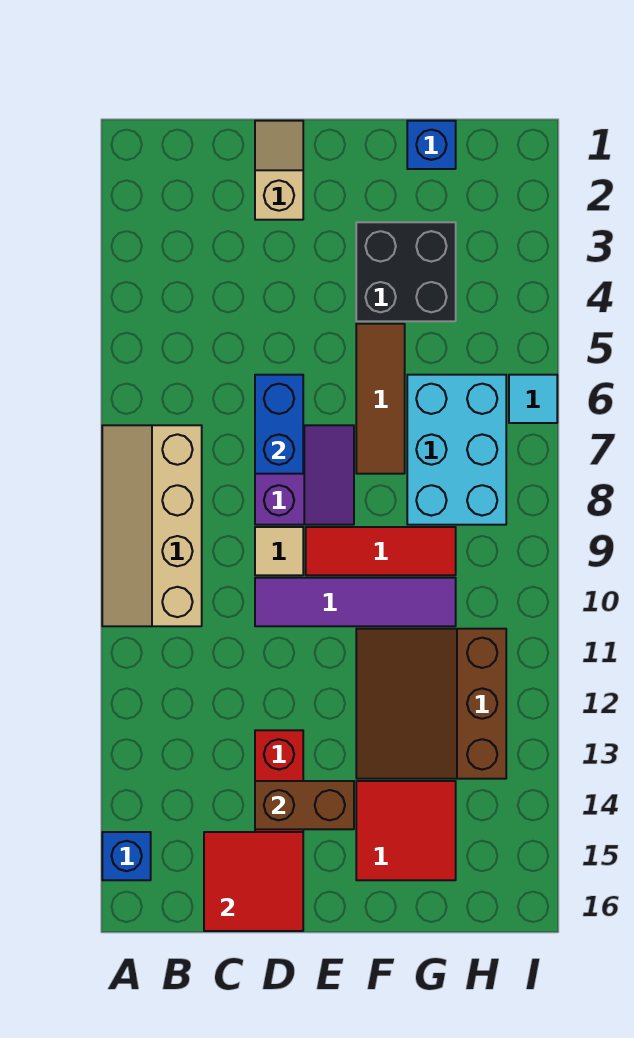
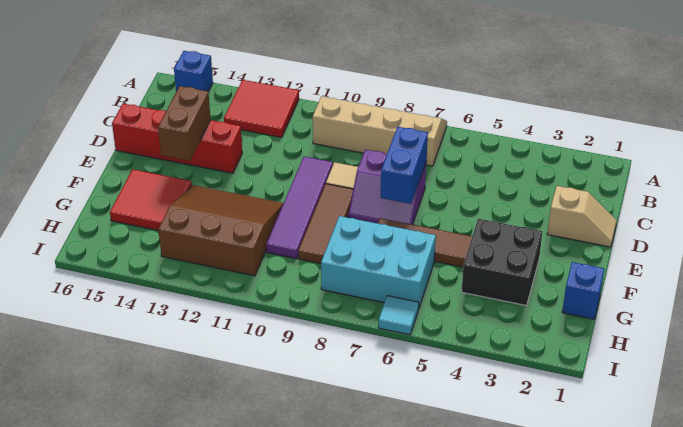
red tile C15:D16 level 2 -> red tile A12:B13 level 1
blue brick D6:D7 level 2 -> blue brick D7:E7 level 2
red tile E9:G9 level 1 -> brown tile E9:G9 level 1

